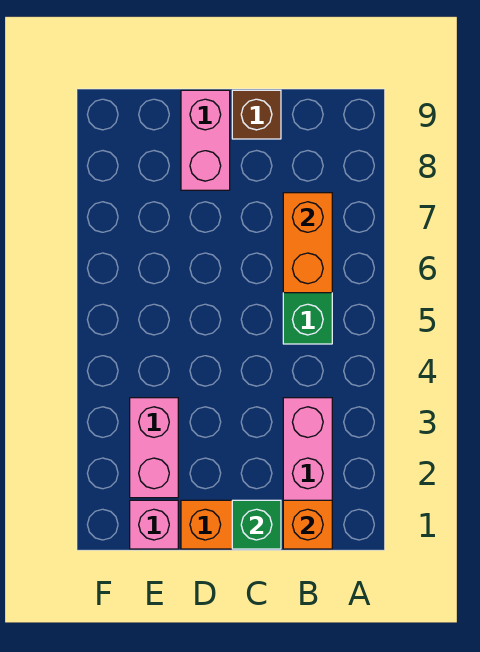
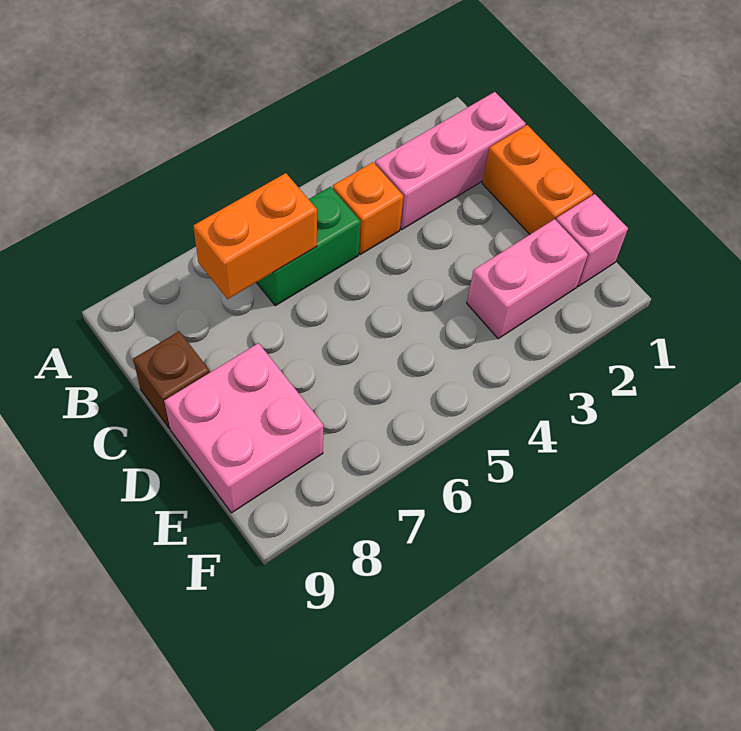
orange brick B1 level 2 -> orange brick B4 level 1
green brick C1 level 2 -> none
pink brick D8:D9 level 1 -> pink brick D8:E9 level 1

